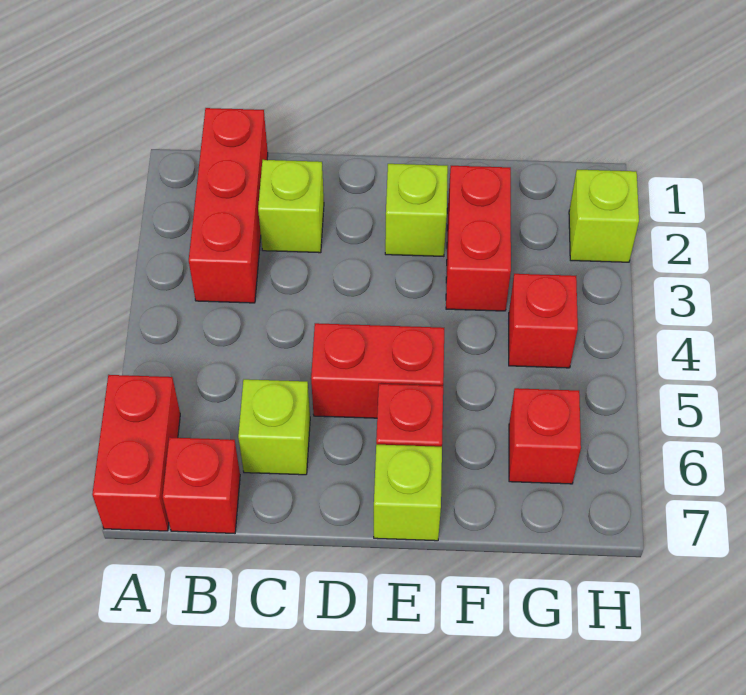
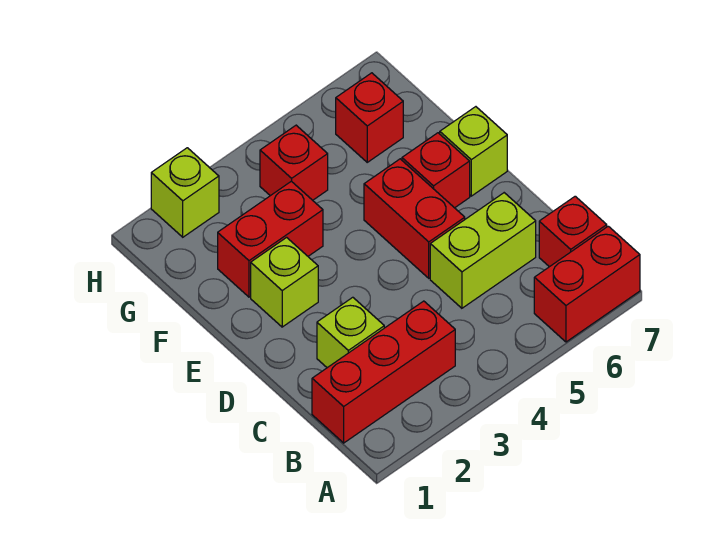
lime brick C6 level 1 -> lime brick C5:C6 level 1

